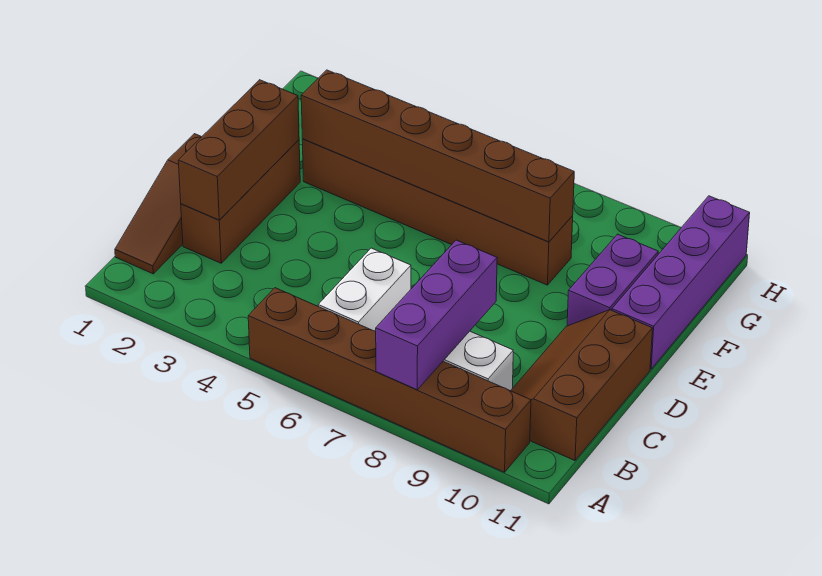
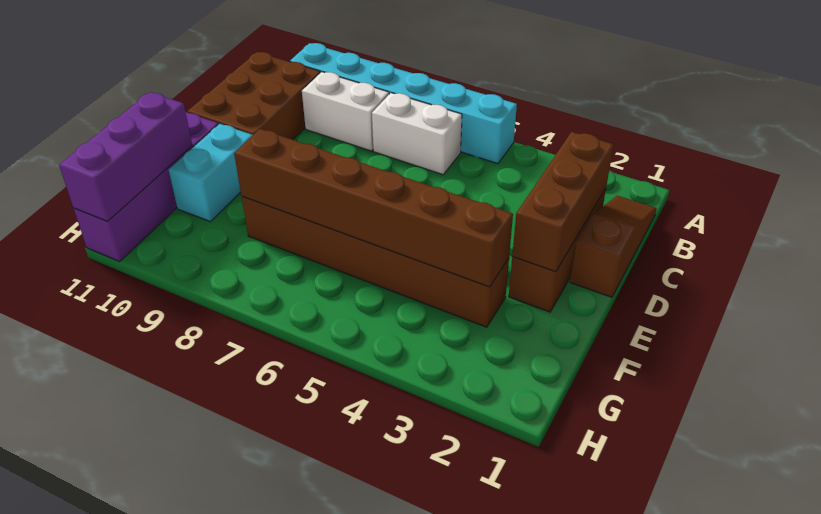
brown brick A5:A10 level 1 -> cyan brick A5:A10 level 1
purple brick A8:C8 level 2 -> purple brick F11:H11 level 2
white brick B6:C6 level 1 -> white brick B6:B7 level 1
brown slope B10:D11 level 1 top 11 -> brown brick B10:D11 level 1
purple brick E10:F10 level 1 -> cyan brick E10:F10 level 1

